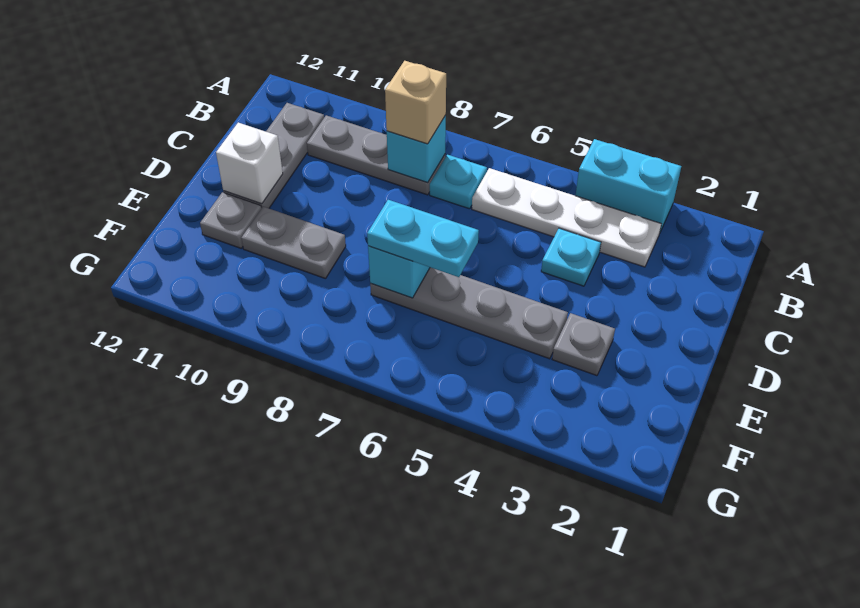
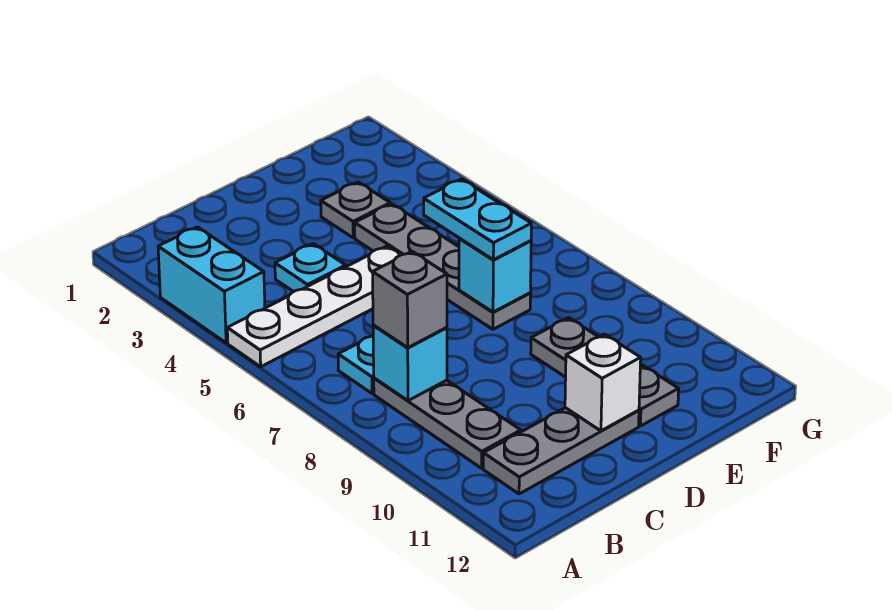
white plate B3:B6 level 1 -> white plate A5:D5 level 1
tan brick B8 level 3 -> grey brick B8 level 3

